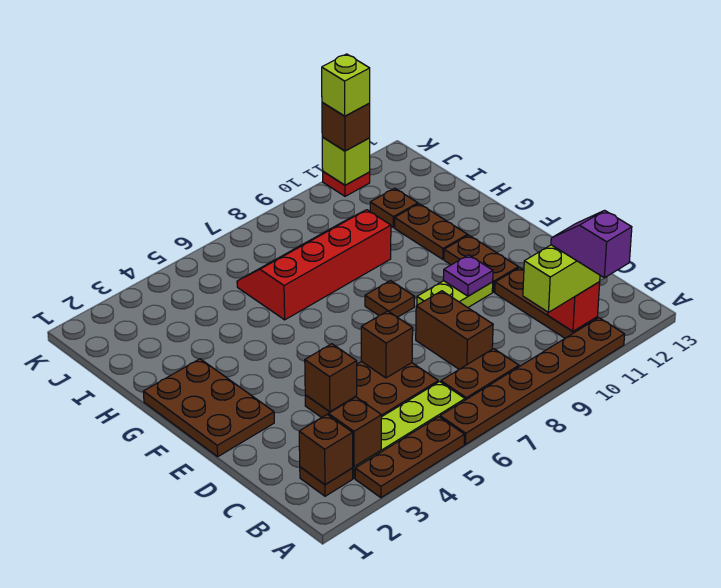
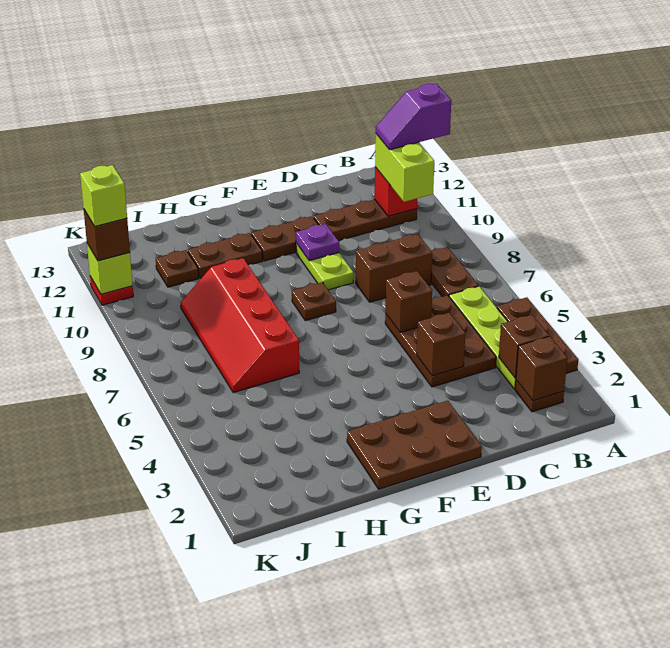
brown plate A6:A11 level 1 -> none

